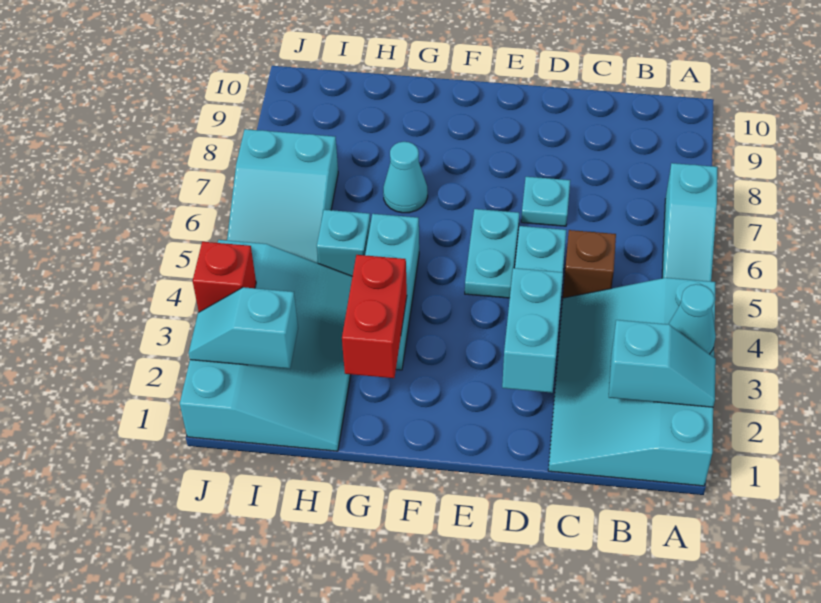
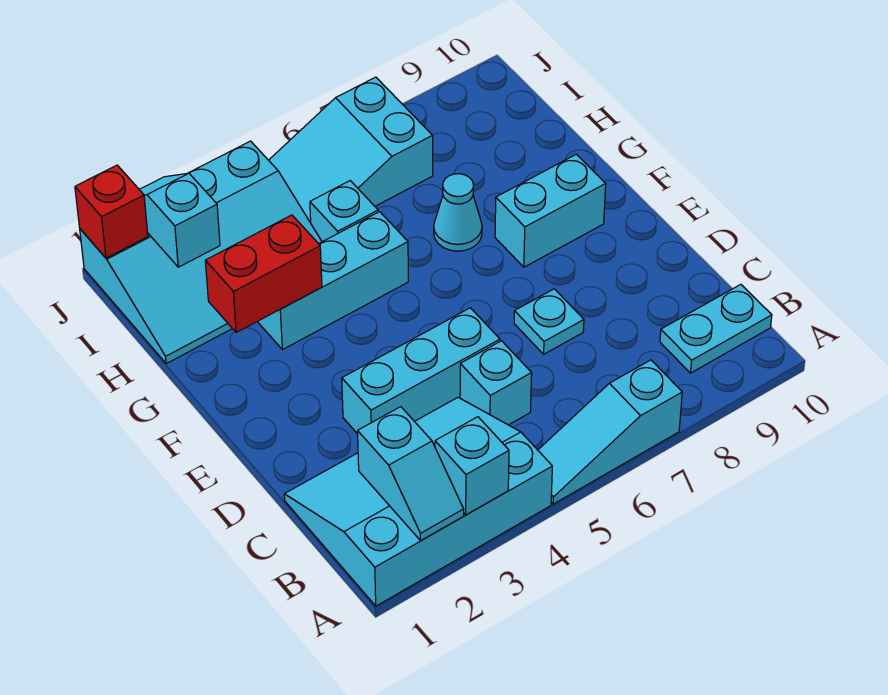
cyan cone A3 level 2 -> cyan brick A3 level 2
brown brick C5 level 1 -> cyan brick C5 level 1
cyan brick D2:D3 level 2 -> cyan brick F8:F9 level 1
cyan plate E5:E6 level 1 -> cyan plate B9:B10 level 1
red brick J3 level 2 -> red brick J1 level 2

